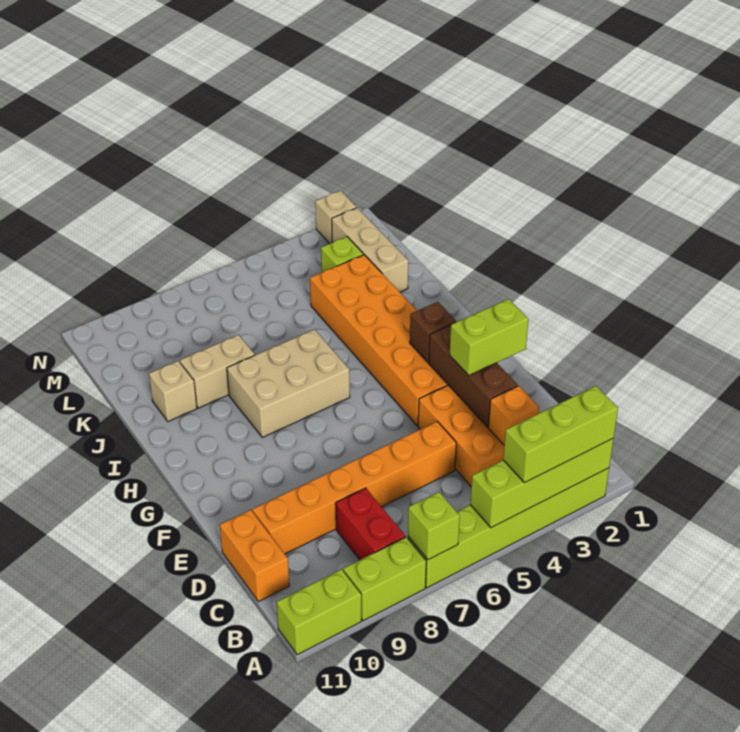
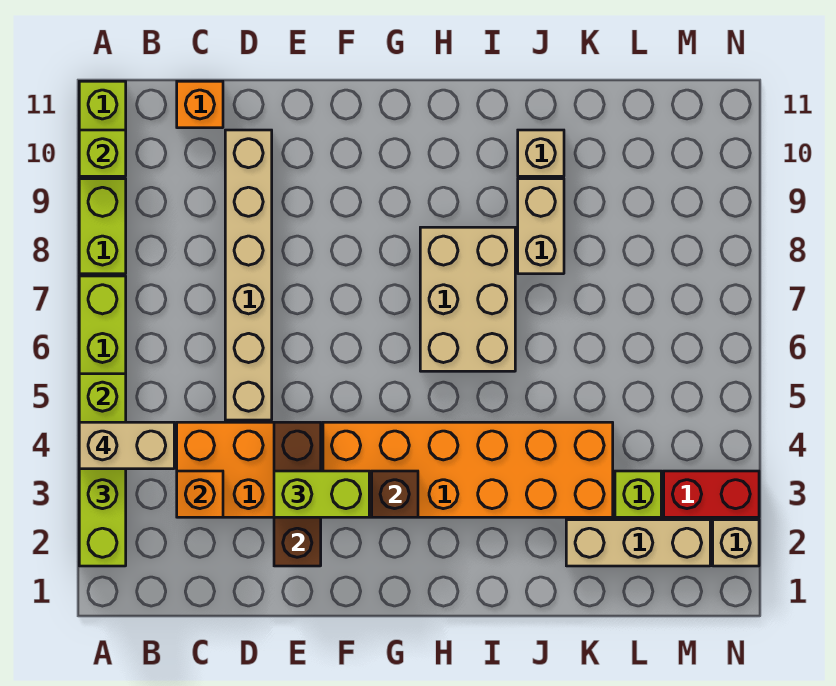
none -> tan brick A4:B4 level 4
lime brick A7 level 2 -> lime brick A10 level 2
red brick B8:C8 level 1 -> red brick M3:N3 level 1
orange brick C11:D11 level 1 -> orange brick C11 level 1
brown brick D3:F3 level 2 -> brown brick E2:E4 level 2
orange brick D5:D10 level 1 -> tan brick D5:D10 level 1
lime brick E2:E3 level 3 -> lime brick E3:F3 level 3

